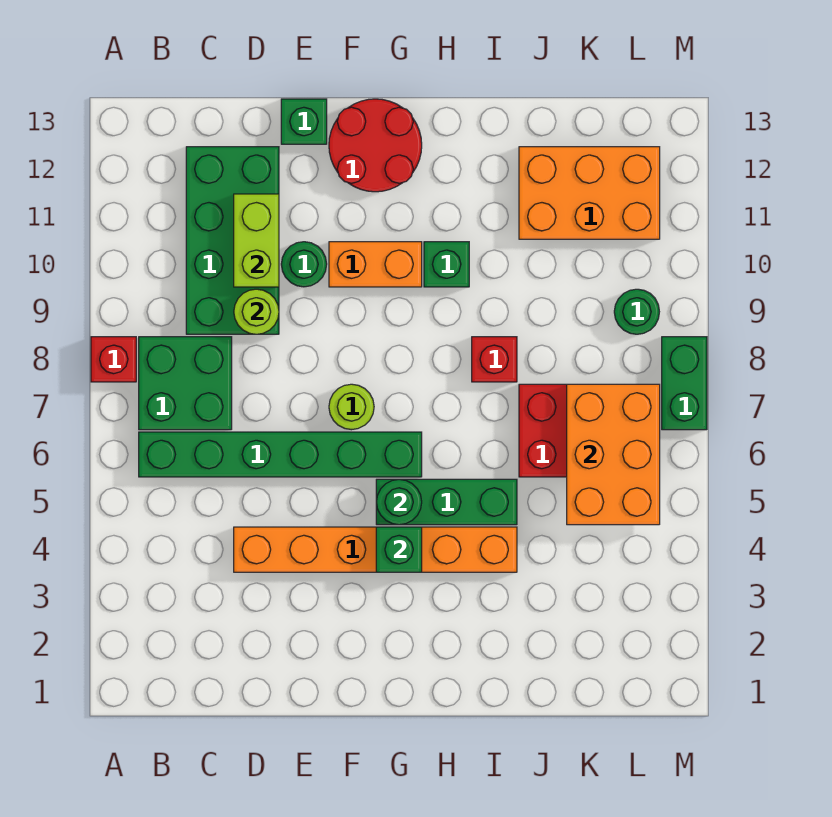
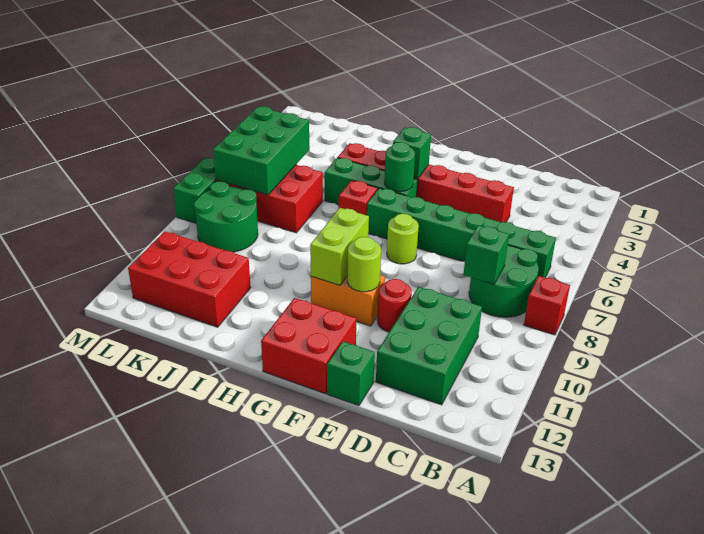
green brick B7:C8 level 1 -> green round brick B7:C8 level 1
green brick C9:D12 level 1 -> green brick C10:D12 level 1
orange brick D4:I4 level 1 -> red brick D4:I4 level 1
lime round brick D9 level 2 -> lime round brick F10 level 2
lime brick D10:D11 level 2 -> lime brick G9:G10 level 2
green round brick E10 level 1 -> red round brick E10 level 1
red round brick F12:G13 level 1 -> red brick F12:G13 level 1
green brick H10 level 1 -> green brick C8 level 2
red brick I8 level 1 -> red brick H6 level 1
orange brick J11:L12 level 1 -> red brick J11:L12 level 1
orange brick K5:L7 level 2 -> green brick K5:L7 level 2
green round brick L9 level 1 -> green round brick K8:L9 level 1

